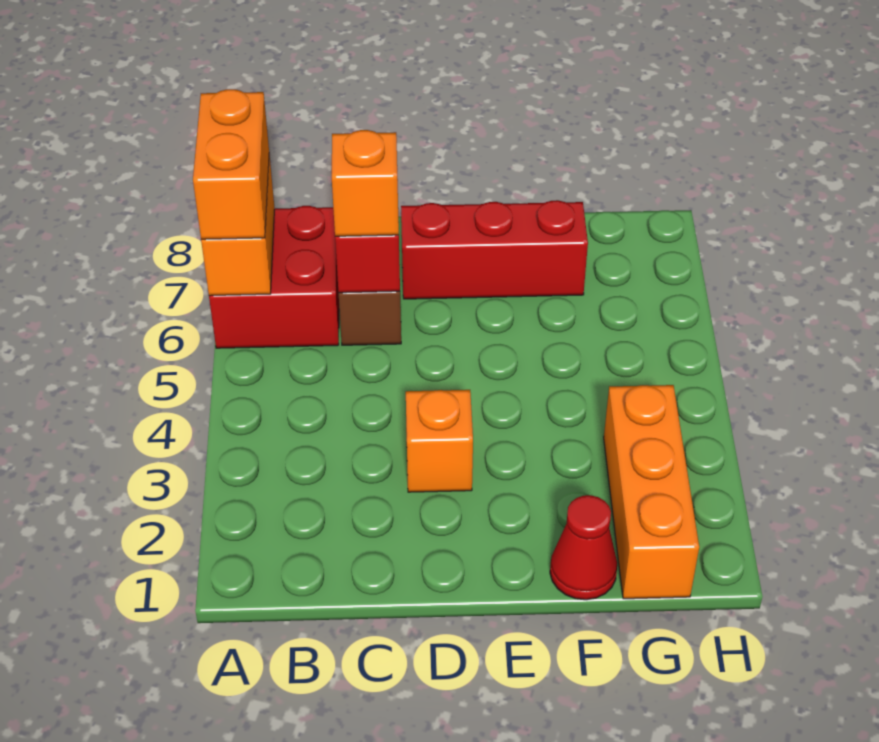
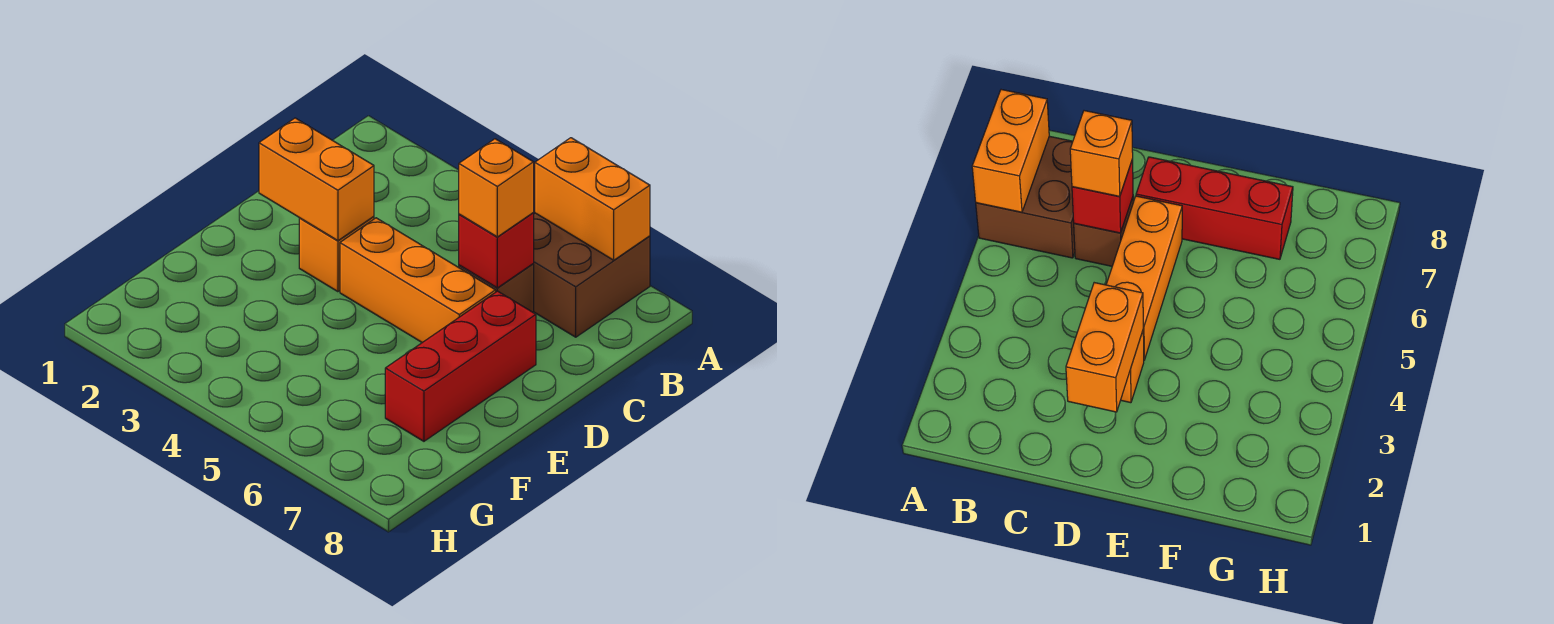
red brick A6:B7 level 1 -> brown brick A6:B7 level 1
orange brick A6:A7 level 3 -> orange brick D2:D3 level 2
red cone F1 level 1 -> none
orange brick G1:G3 level 1 -> orange brick D4:D6 level 1

